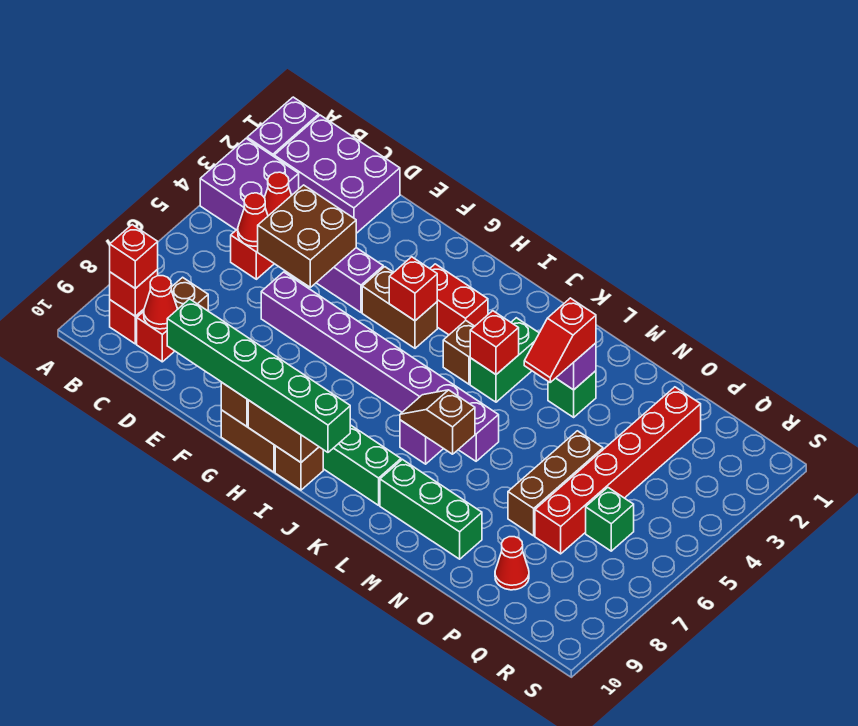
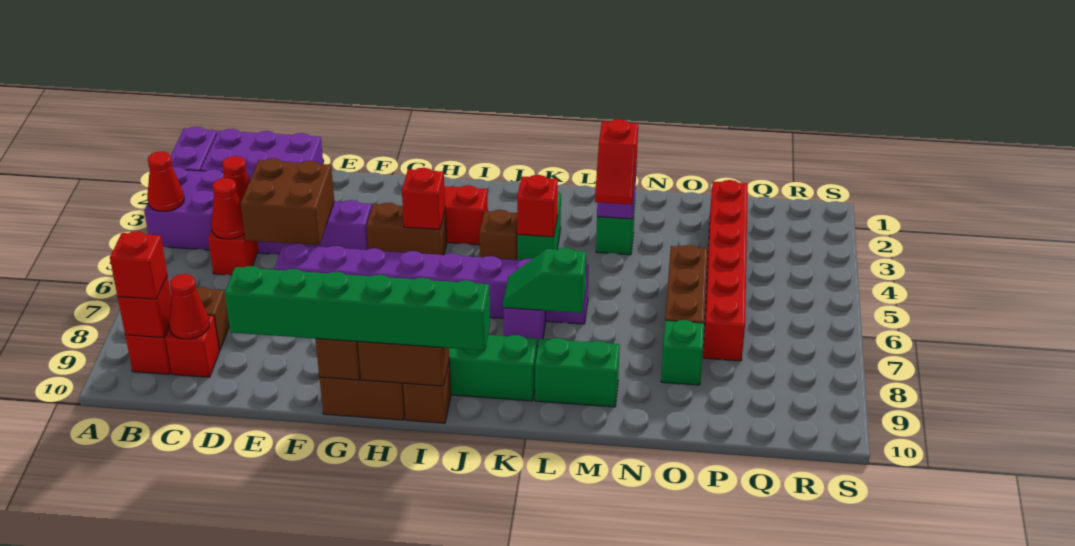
brown slope K7:L7 level 2 top L -> green slope K7:L7 level 2 top L
green brick L9:N9 level 1 -> green brick L9:M9 level 1
red cone P9 level 1 -> red cone A4 level 2
green brick Q6 level 1 -> green brick O8 level 1

